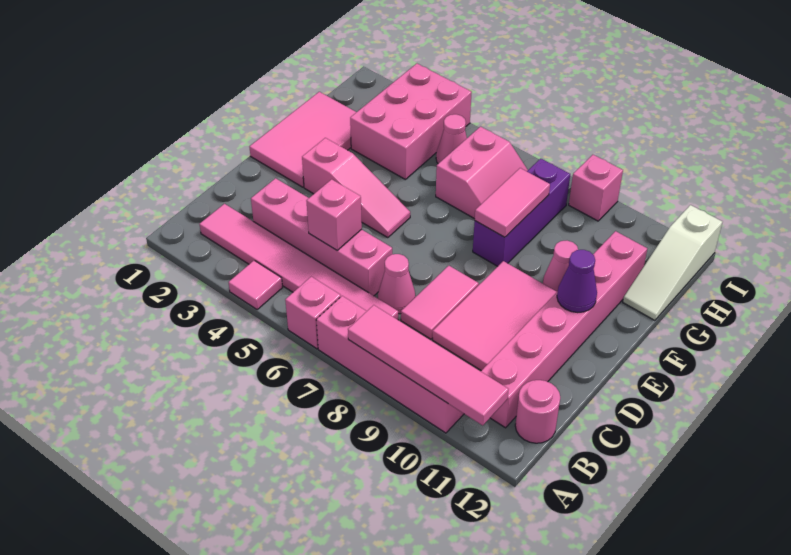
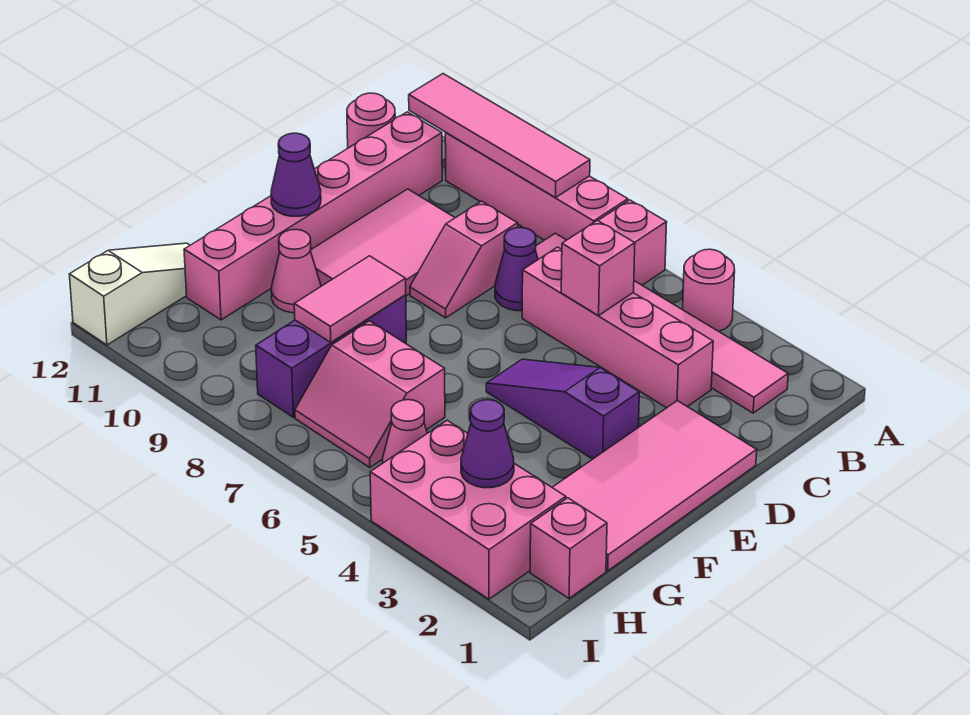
pink tile A4 level 1 -> pink round brick A4 level 1
pink cone C7 level 1 -> purple cone C7 level 1
pink tile C8:D8 level 1 -> pink slope C8:D8 level 1 top C
pink tile E1:G2 level 1 -> pink tile D1:G2 level 1
pink slope E3:E5 level 1 top 3 -> purple slope E3:E5 level 1 top 3
pink brick G3:I4 level 1 -> pink brick H2:I4 level 1
pink slope G6:H7 level 1 top 6 -> pink slope G6:H7 level 1 top G
none -> purple cone H3 level 2
pink brick I9 level 1 -> pink brick H1 level 1

